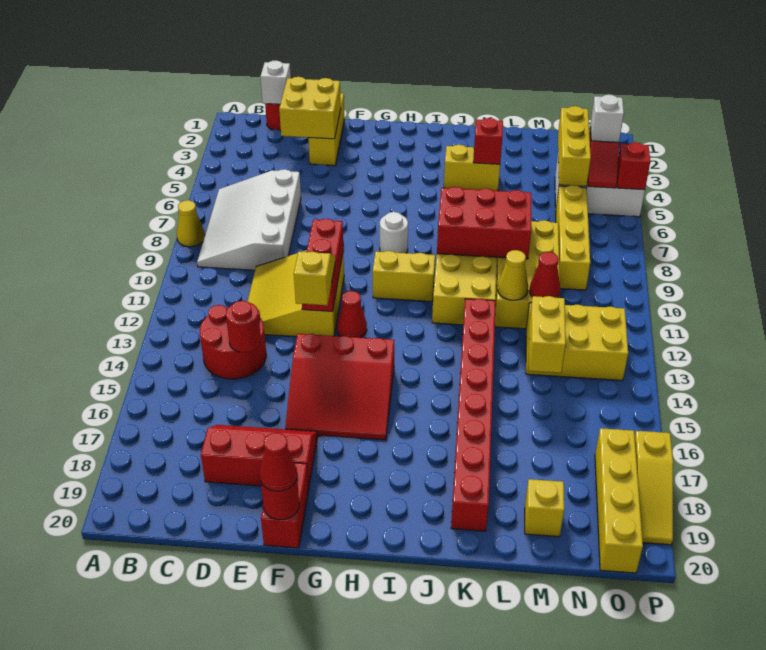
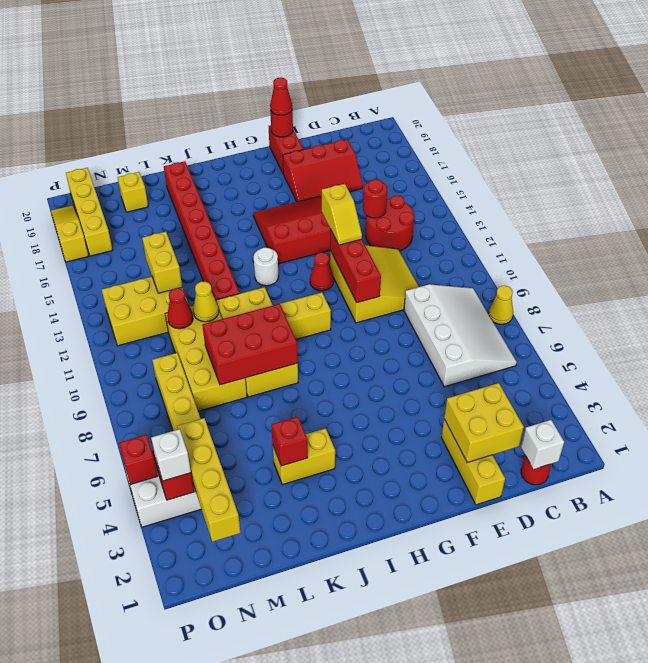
white round brick H8 level 1 -> white round brick I13 level 1
yellow brick N3:N5 level 2 -> yellow brick N2:N5 level 2

